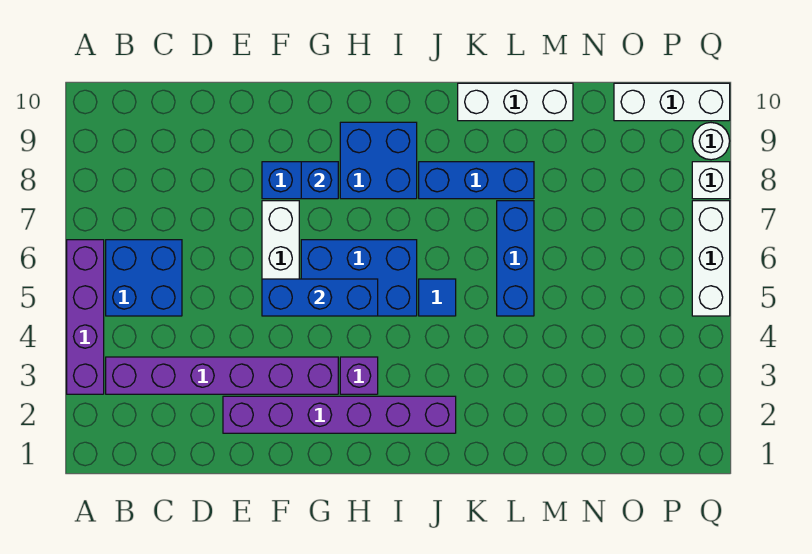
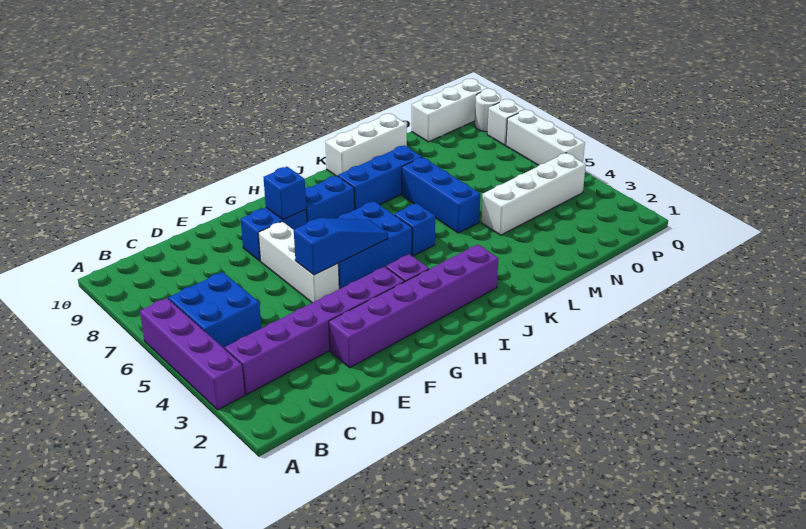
blue brick F5:H5 level 2 -> blue slope F5:H5 level 2 top F
blue brick H8:I9 level 1 -> blue brick H8:I8 level 1
blue tile J5 level 1 -> blue brick J5 level 1
none -> white brick M4:P4 level 1

